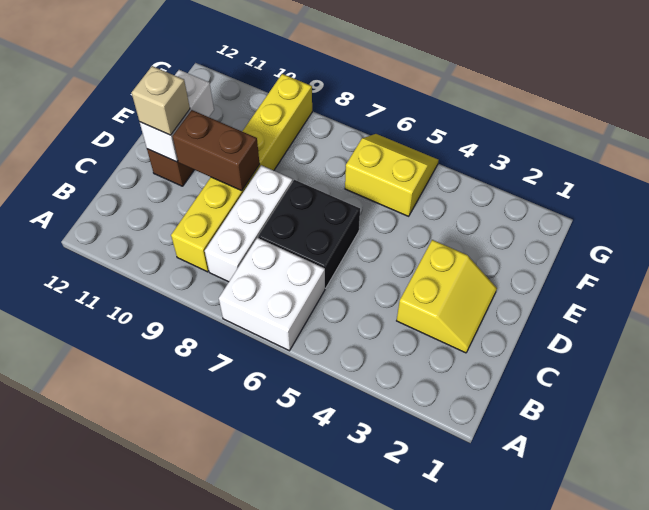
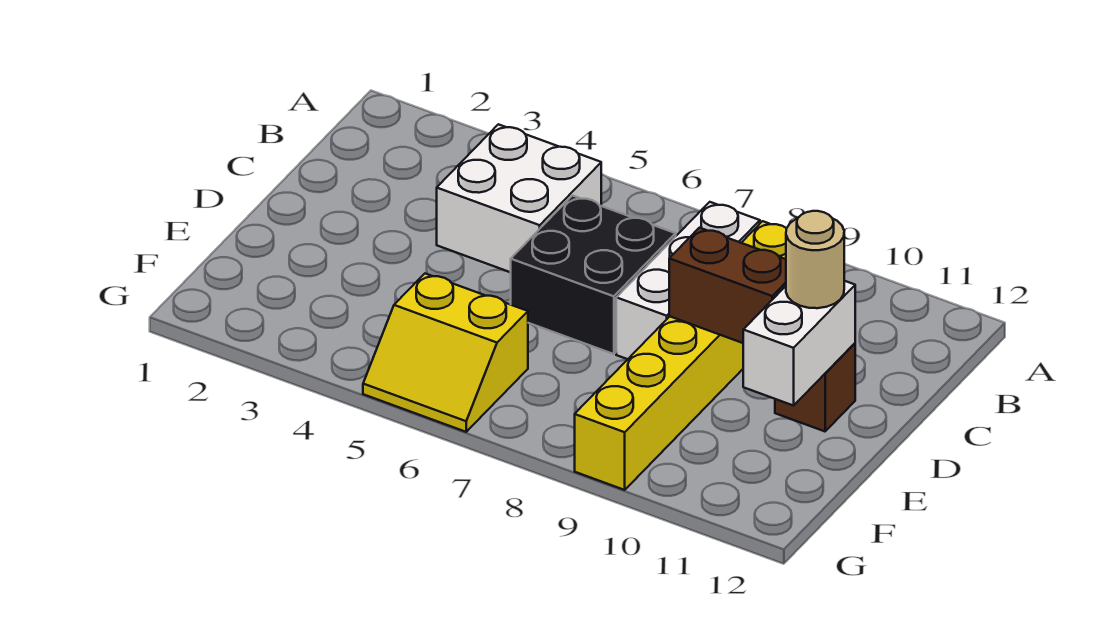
white brick A6:B7 level 1 -> white brick B4:C5 level 1
yellow slope C2:D3 level 1 top 3 -> none
tan brick D11 level 3 -> tan round brick D11 level 3

